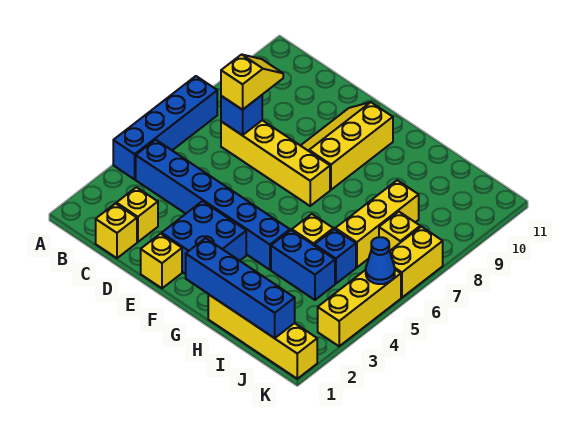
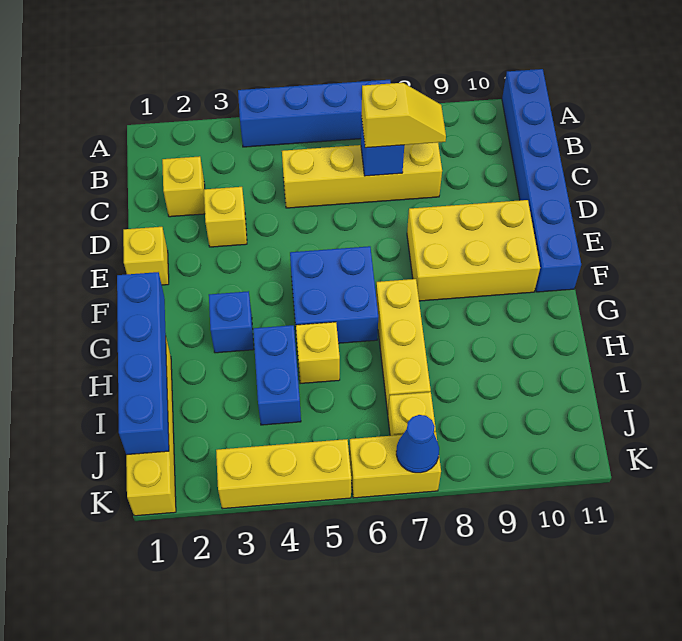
blue brick B4:G4 level 1 -> blue brick A11:F11 level 1
yellow brick C1 level 1 -> yellow brick D3 level 1
yellow brick C7:F7 level 1 -> yellow brick C5:C8 level 1
blue brick E2:F3 level 1 -> blue brick F5:G6 level 1
yellow slope E8:F10 level 1 top F -> yellow brick E8:F10 level 1
blue brick I5 level 1 -> blue brick G3 level 1
yellow brick I6:I8 level 1 -> yellow brick G7:I7 level 1
blue cone K5 level 2 -> blue cone K7 level 2

